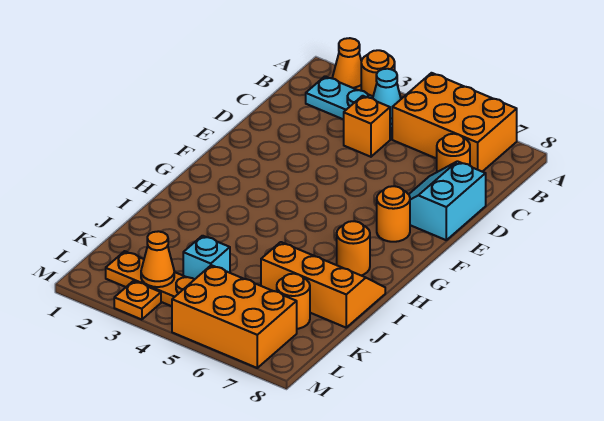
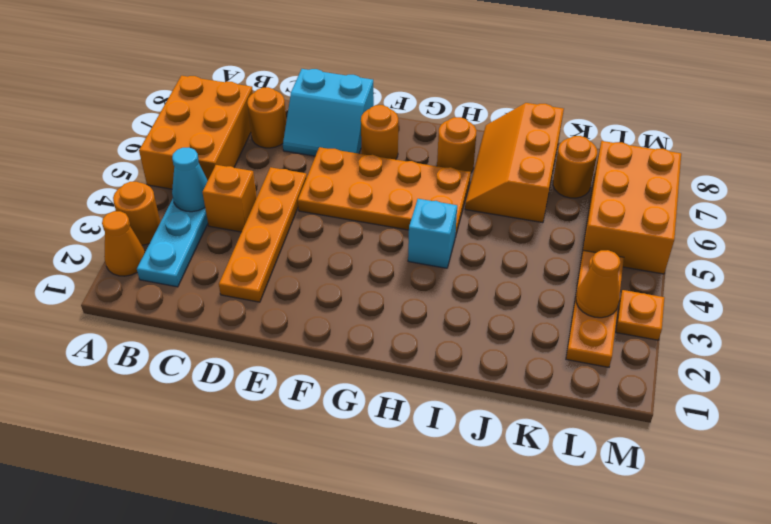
none -> orange plate D2:D5 level 1
none -> orange plate E5:H6 level 1
cyan brick K4 level 1 -> cyan brick H4 level 1

